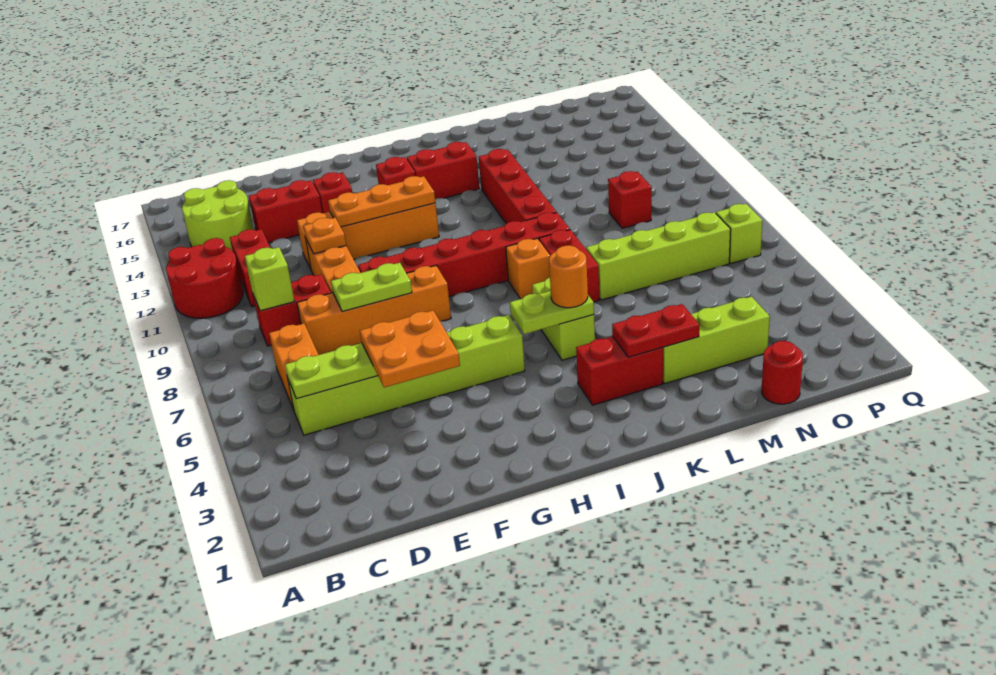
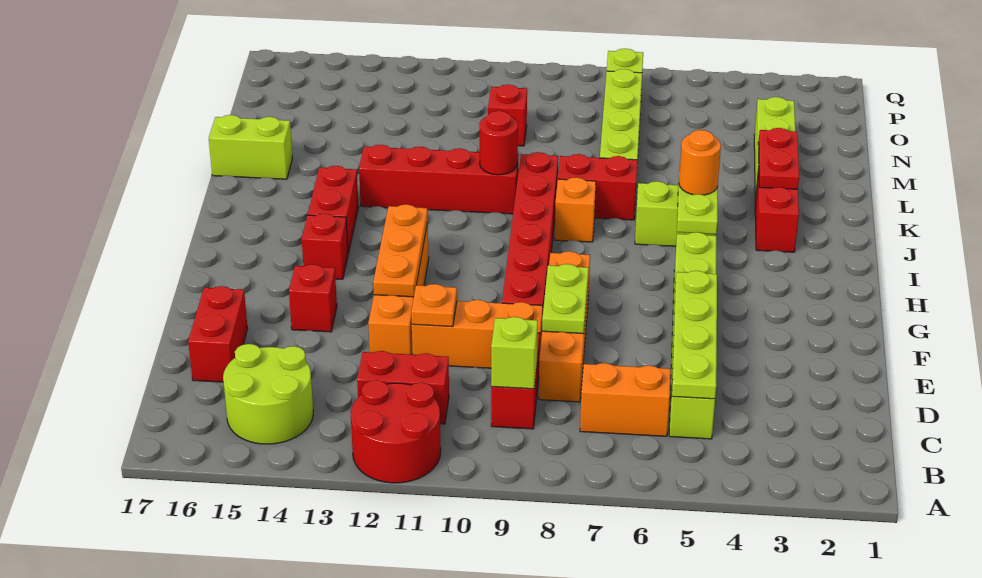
red brick D14:E14 level 1 -> red brick D16:E16 level 1
orange plate E4:F5 level 3 -> none
none -> lime brick L16:L17 level 1
red round brick N1 level 1 -> red round brick K10 level 2

